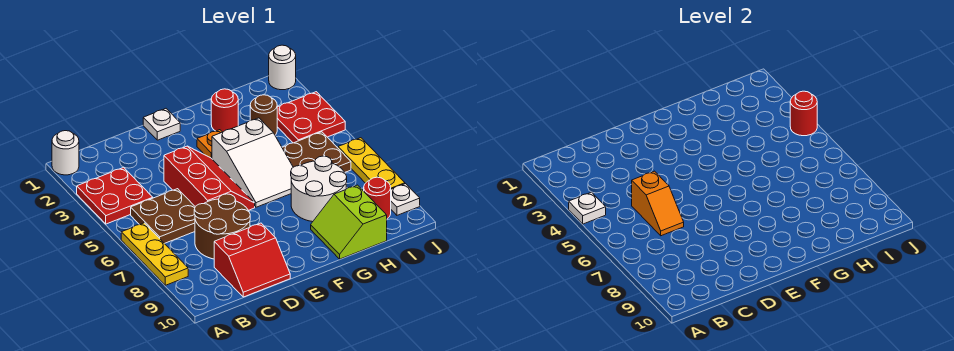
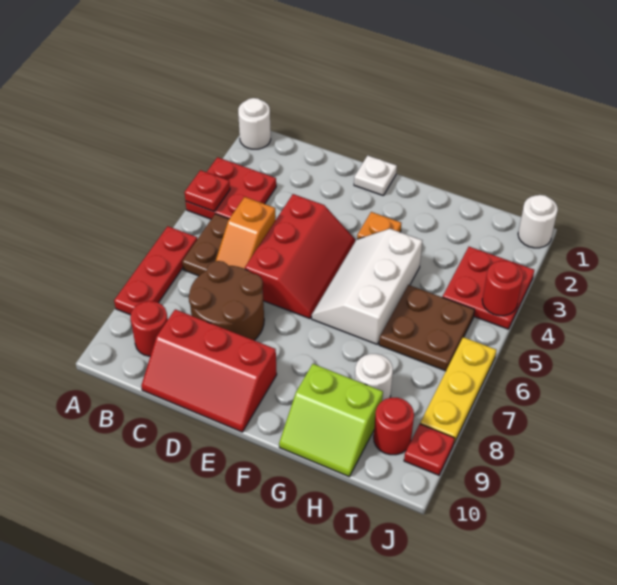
white plate A4 level 2 -> red plate A4 level 2
yellow plate A6:A8 level 1 -> red plate A6:A8 level 1
red slope C9:D10 level 1 top 9 -> red slope C9:E10 level 1 top 9
white slope F4:G6 level 1 top 4 -> white slope F4:G6 level 1 top G
red round brick G2 level 1 -> red round brick B9 level 1
white round brick G7:H8 level 1 -> white round brick H8 level 1
lime slope G9:H10 level 1 top H -> lime slope G9:H10 level 1 top 9
brown round brick H3 level 1 -> none
white plate J9 level 1 -> red plate J9 level 1

